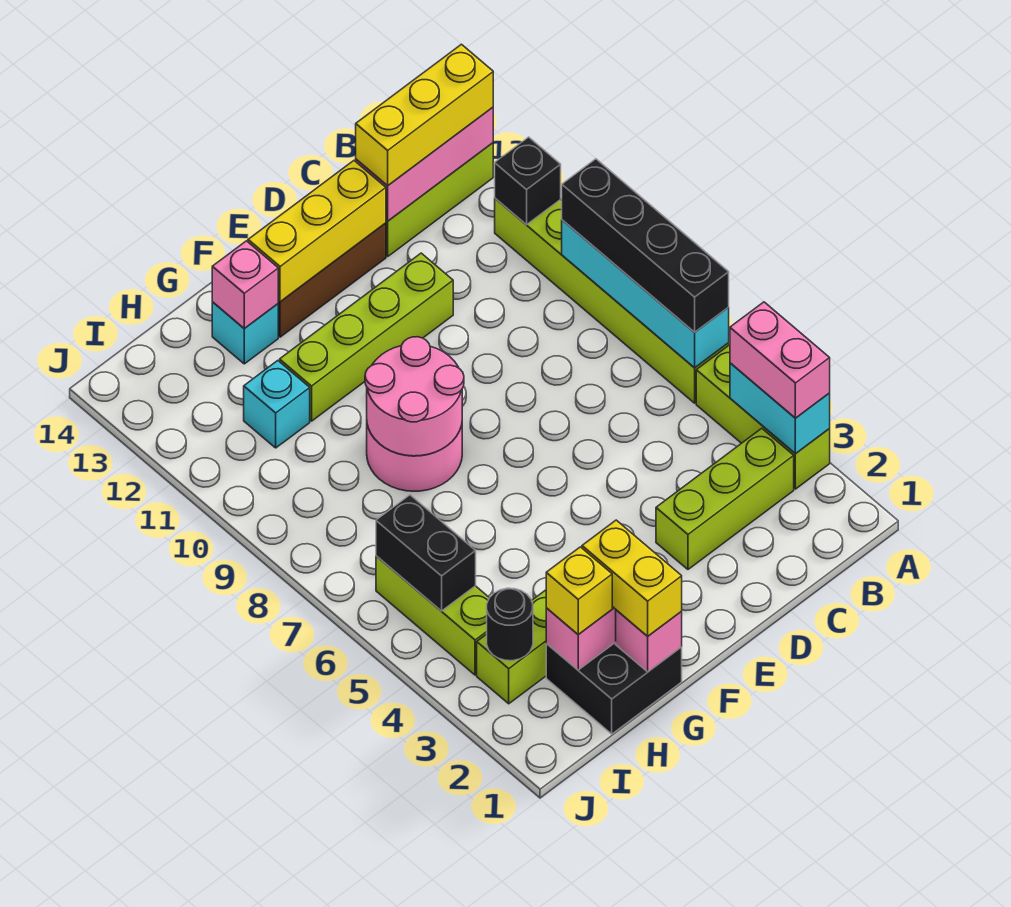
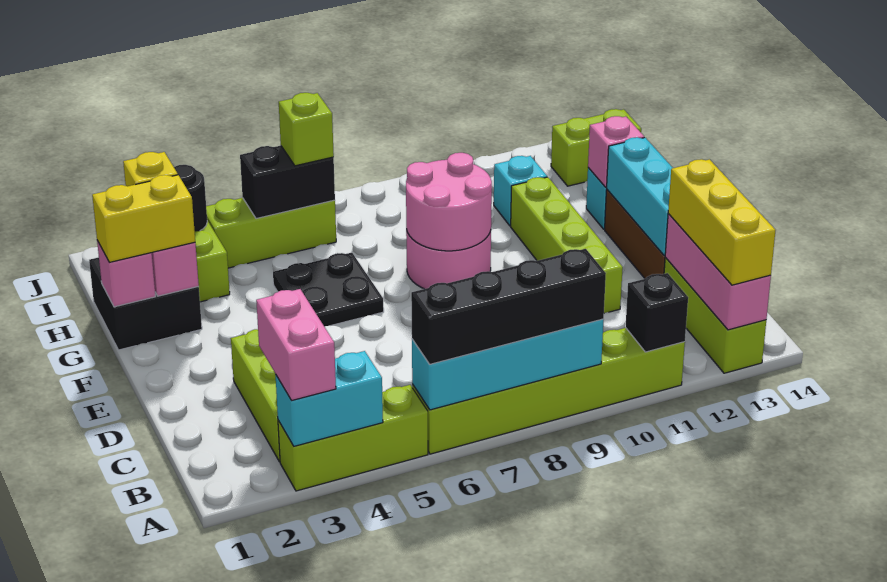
pink brick A3:A4 level 3 -> pink brick A3:B3 level 3
yellow brick D13:F13 level 2 -> cyan brick D13:F13 level 2
none -> black plate F5:G6 level 1
none -> lime brick I6 level 3
none -> lime brick I13:I14 level 1

